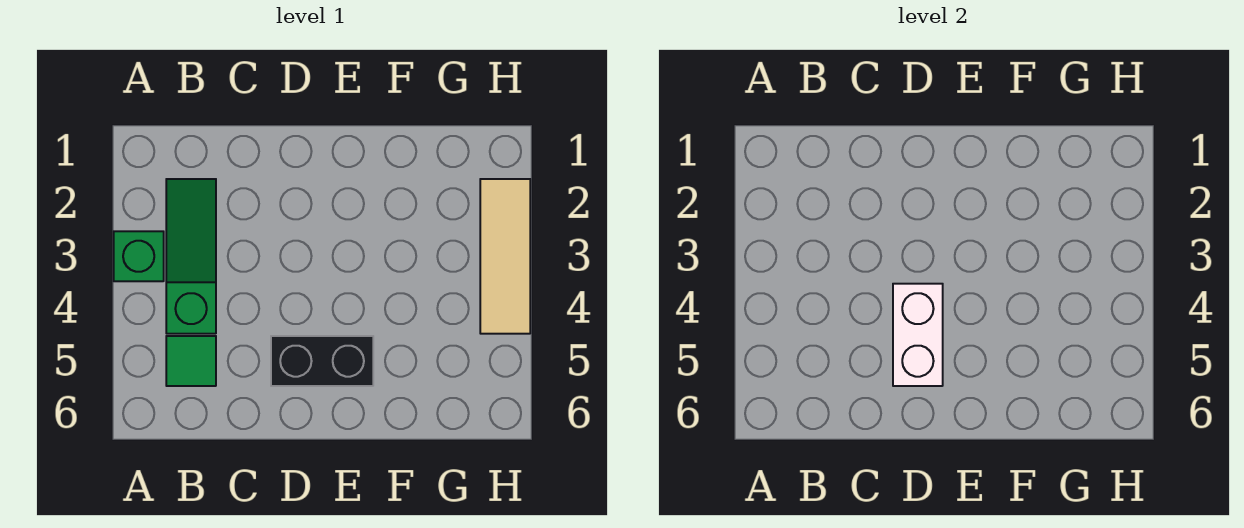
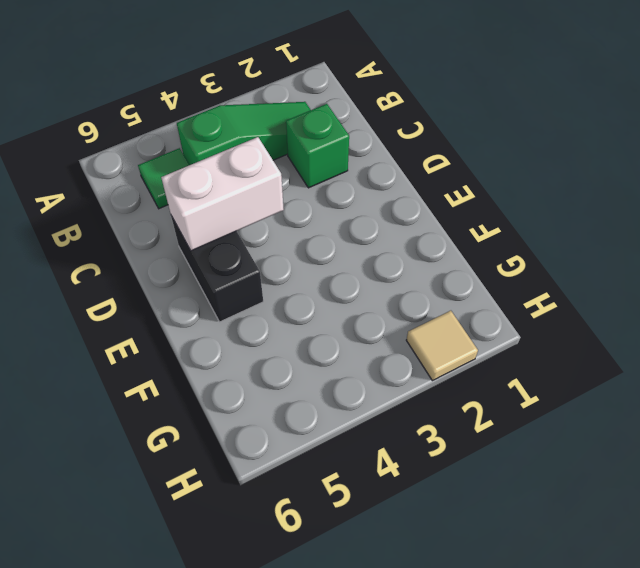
green brick A3 level 1 -> green brick C2 level 1
tan tile H2:H4 level 1 -> tan tile H2 level 1

